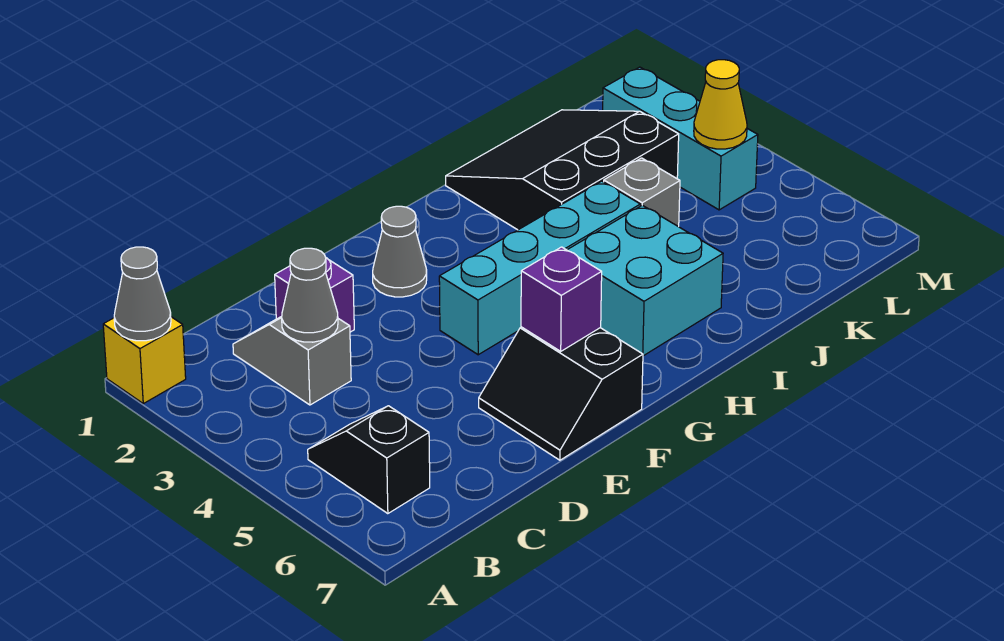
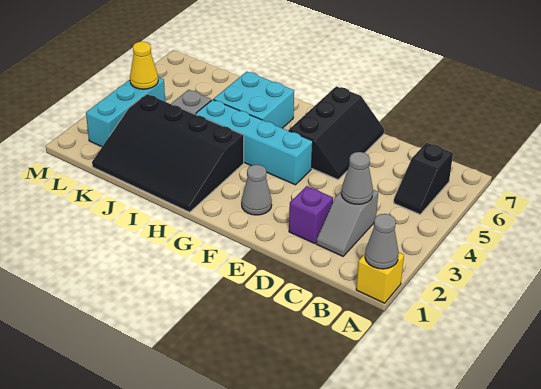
black slope E6:F7 level 1 top F -> black slope E5:F7 level 1 top F
purple brick F6 level 2 -> none
black slope I1:K3 level 1 top 3 -> black slope H1:K3 level 1 top 3

